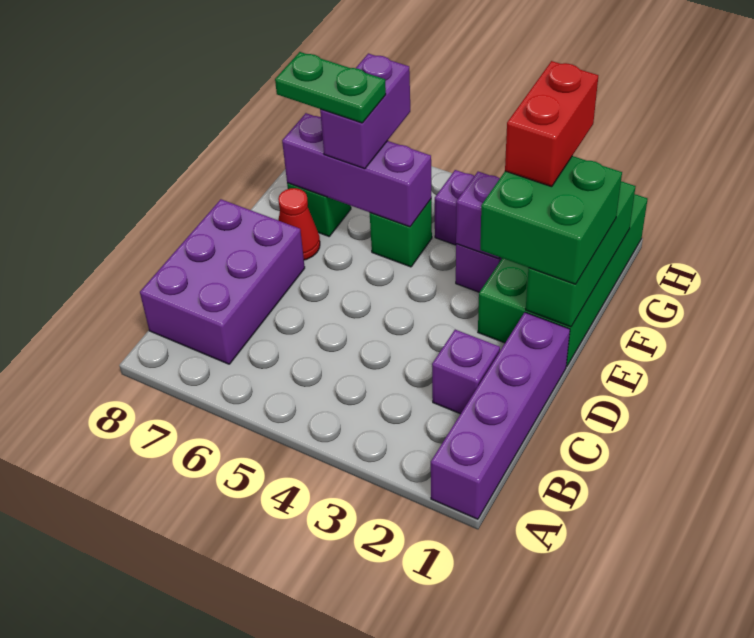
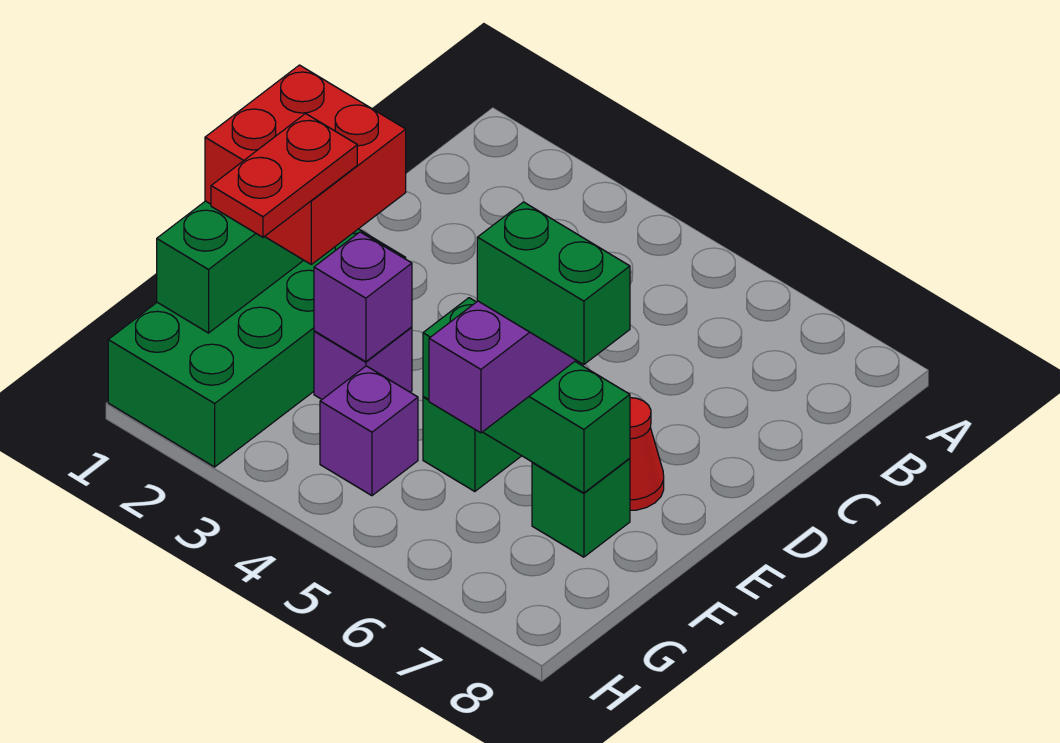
purple brick A1:D1 level 1 -> none
purple brick B7:D8 level 1 -> none
purple brick C2 level 1 -> none
green brick E1:F2 level 3 -> red brick E1:F2 level 3
red brick F2:G2 level 4 -> red plate F2:G2 level 4
purple brick F5:F7 level 2 -> green brick F5:F7 level 2
green plate F6:F7 level 4 -> green brick F6:F7 level 4

